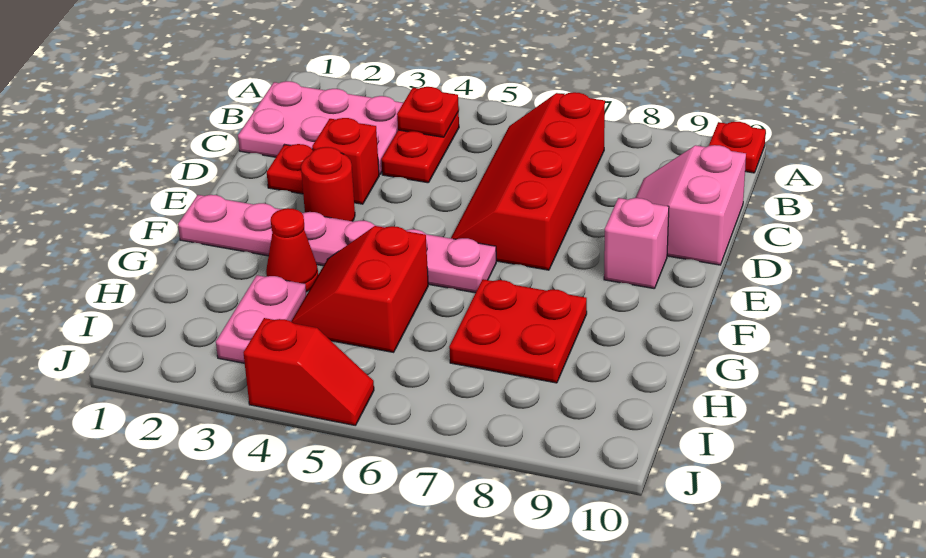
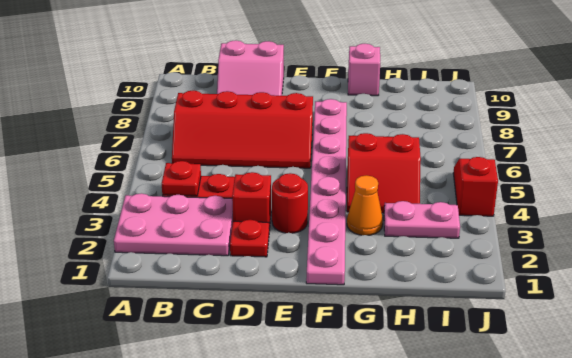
red plate A10 level 1 -> none
pink plate B1:C3 level 1 -> pink plate A2:C3 level 1
pink brick E9 level 1 -> pink brick G10 level 1
pink plate F1:F6 level 1 -> pink plate F1:F8 level 1
red cone G3 level 1 -> orange cone G3 level 1
red plate G7:H8 level 1 -> none

